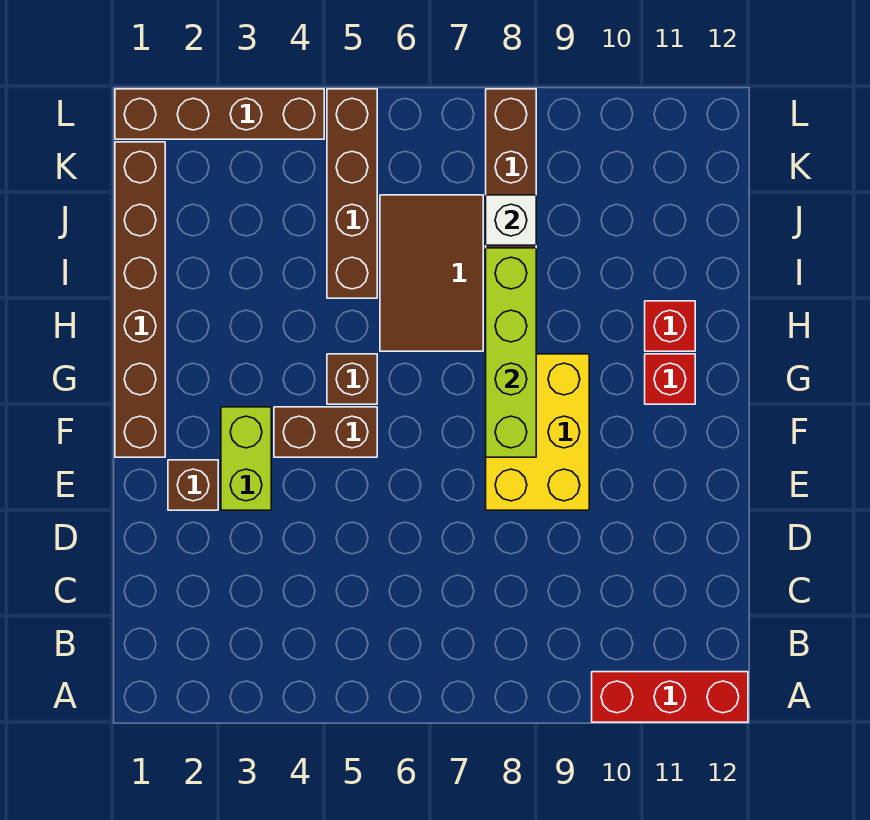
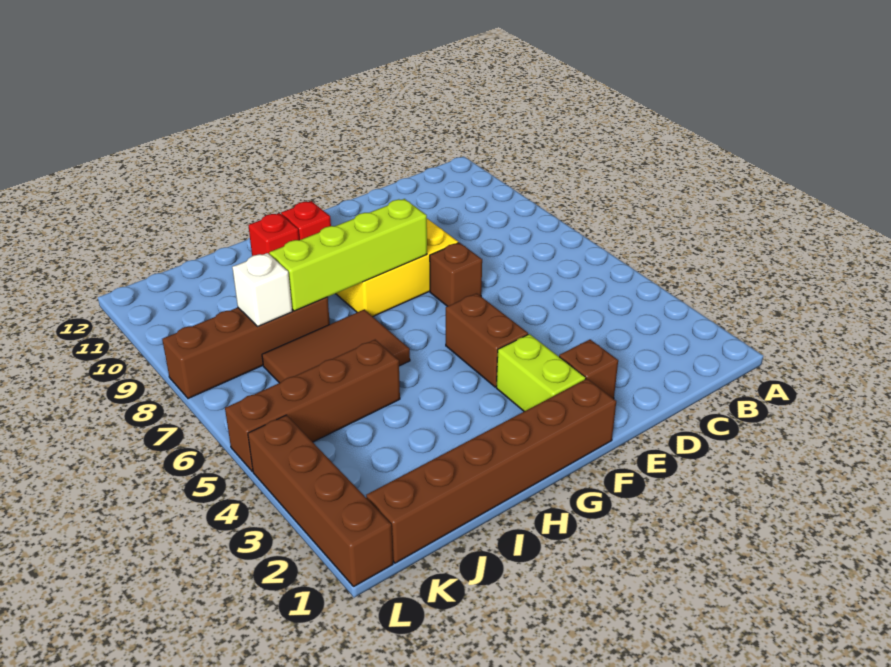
red brick A10:A12 level 1 -> none
lime brick E3:F3 level 1 -> lime brick F2:F3 level 1
brown brick G5 level 1 -> brown brick E7 level 1

